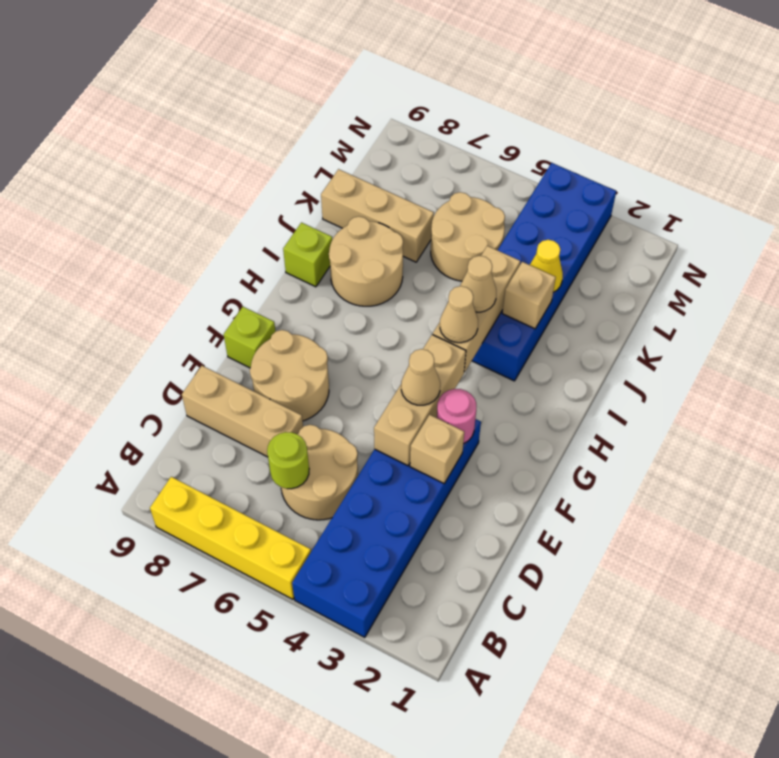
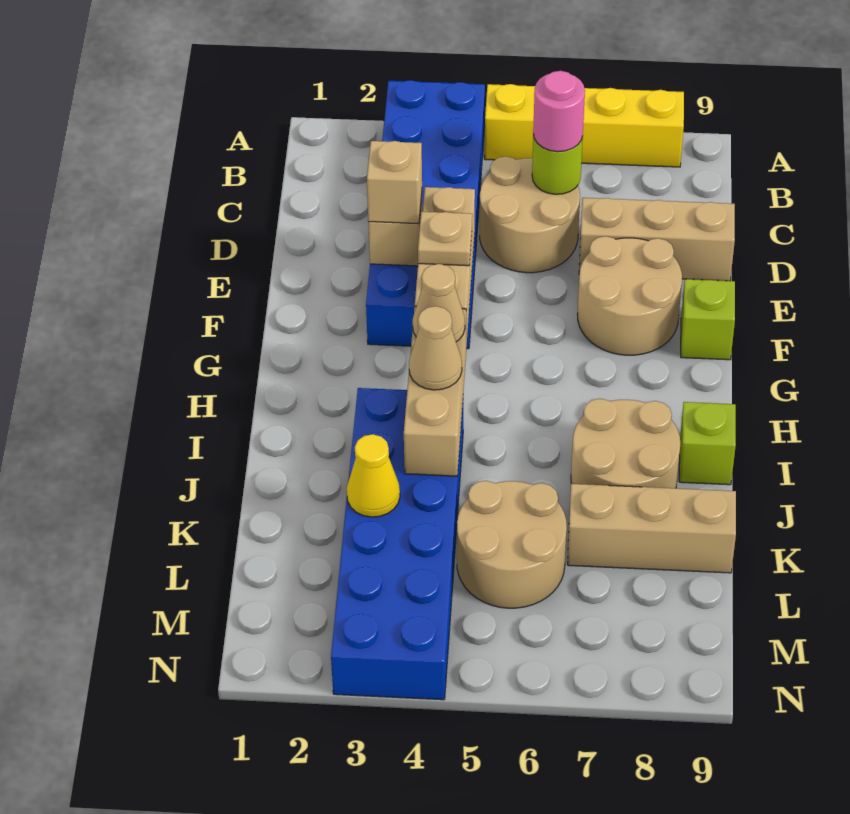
pink round brick F3 level 2 -> pink round brick C6 level 3
tan cone F4 level 3 -> tan plate F4 level 3
tan brick J3 level 2 -> tan brick E3 level 3

